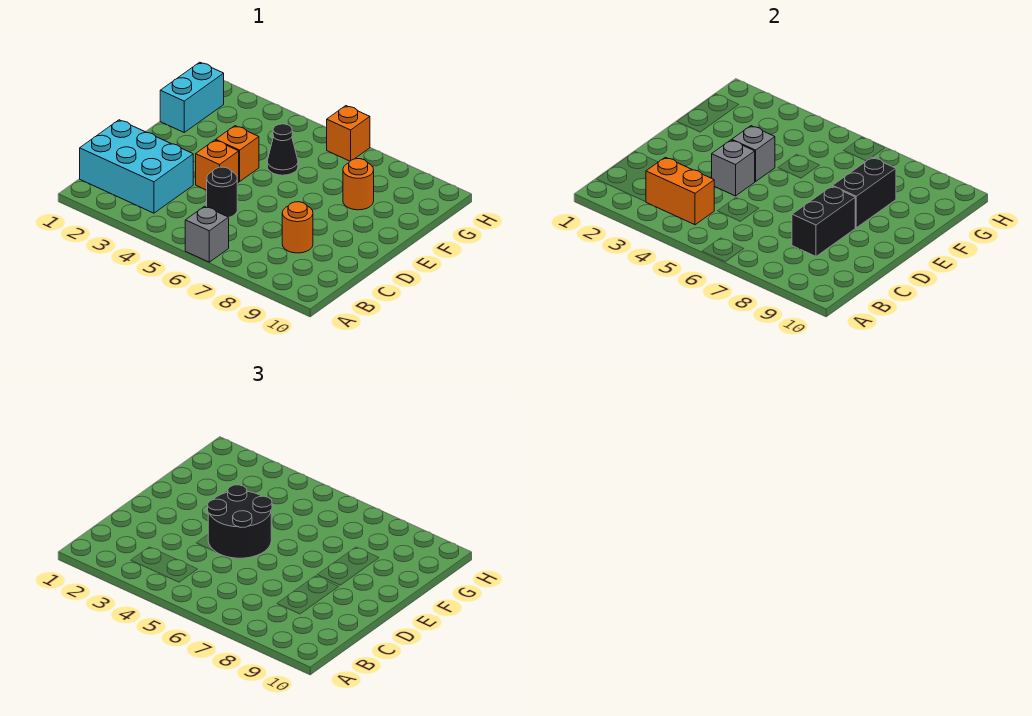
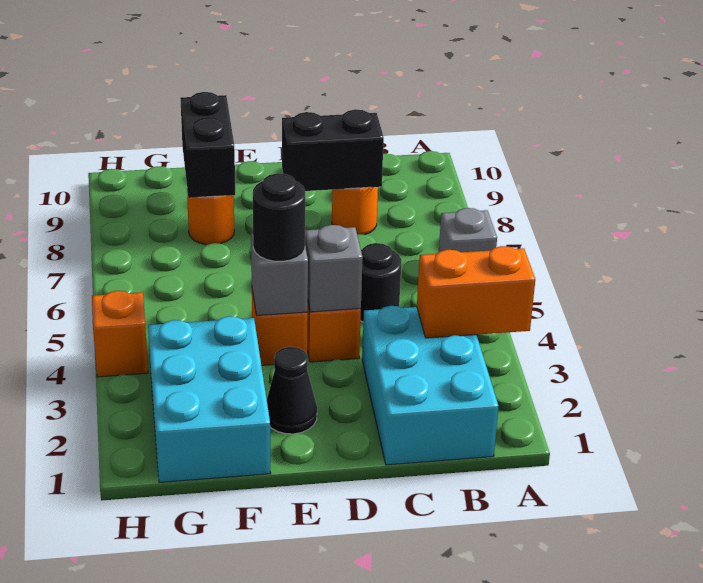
orange brick B3:B4 level 2 -> orange brick A3:B3 level 2
black round brick D4:E5 level 3 -> black round brick E4 level 3
black brick E8:F8 level 2 -> black brick F8:F9 level 2
cyan brick F1:G1 level 1 -> cyan brick F1:G3 level 1
black cone F5 level 1 -> black cone E2 level 1
orange brick H6 level 1 -> orange brick H4 level 1

